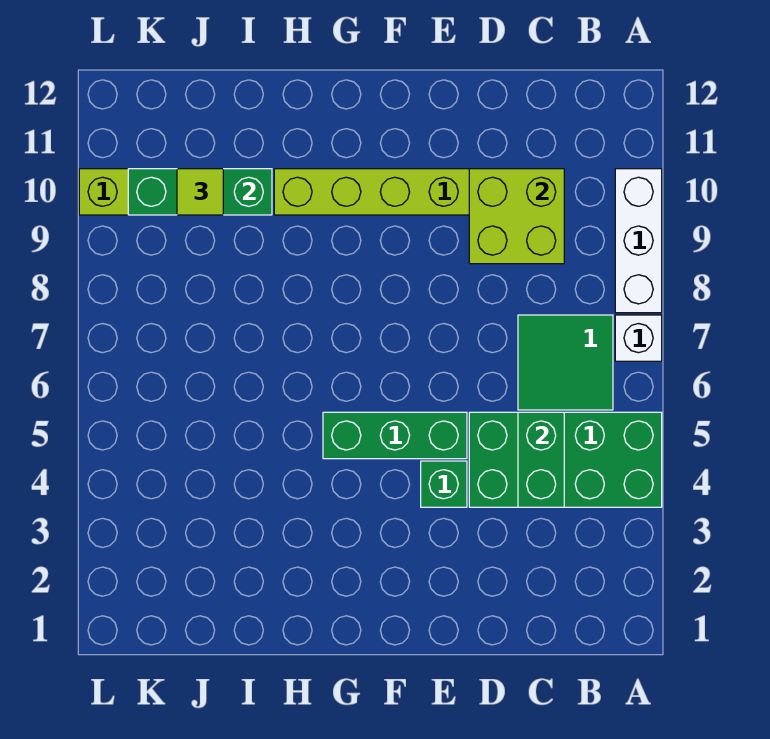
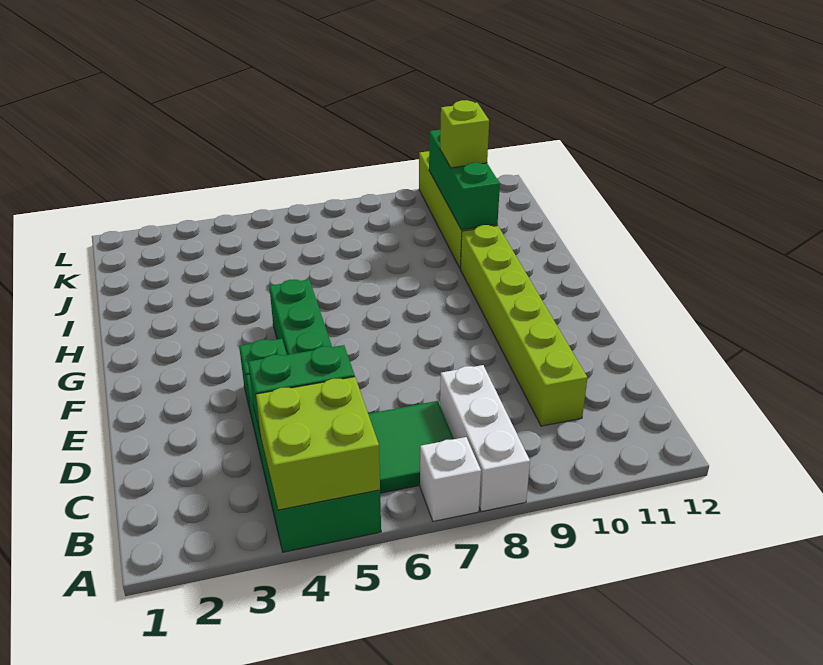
white brick A8:A10 level 1 -> white brick A8:C8 level 1
lime brick C9:D10 level 2 -> lime brick A4:B5 level 2
lime tile J10 level 3 -> lime brick J10 level 3

